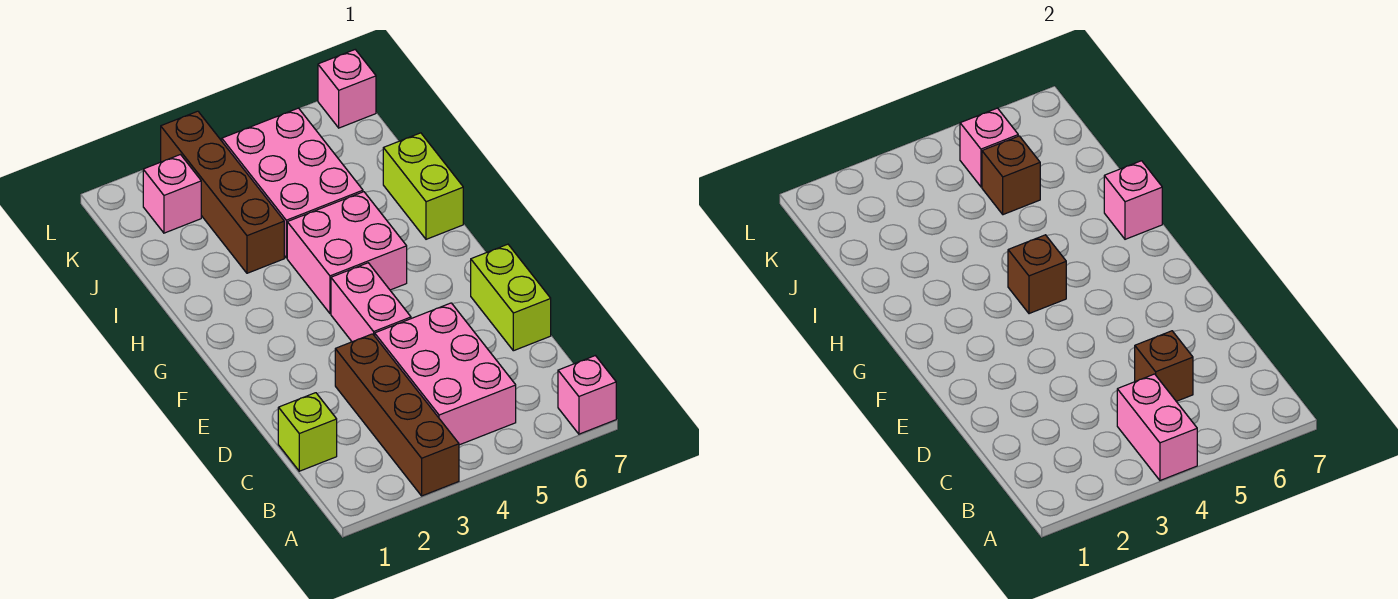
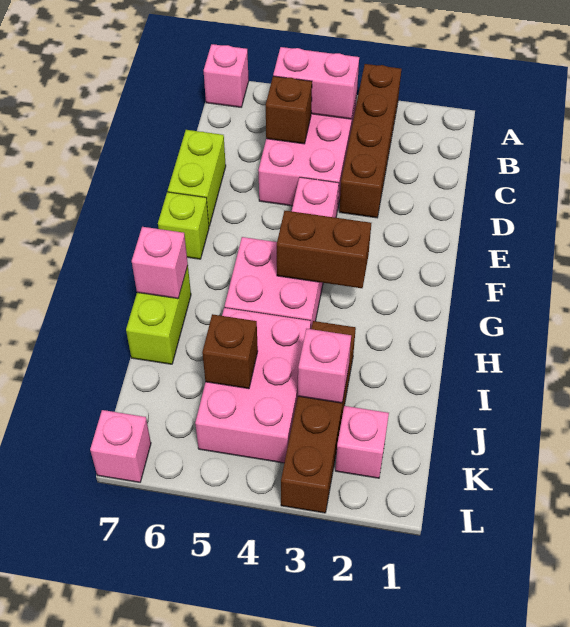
pink brick A4:B4 level 2 -> pink brick B4:B5 level 2
lime brick C1 level 1 -> lime brick F7 level 1
brown brick G4 level 2 -> brown brick G3:G4 level 2
pink brick K5 level 2 -> pink brick J3 level 2

